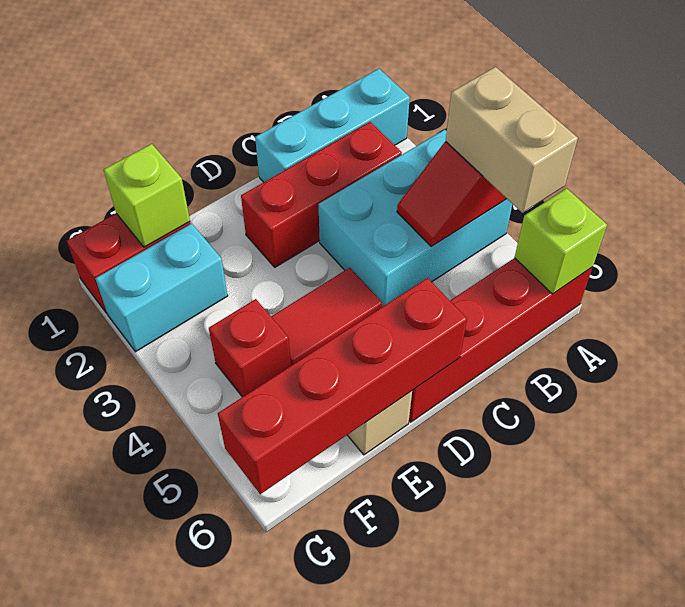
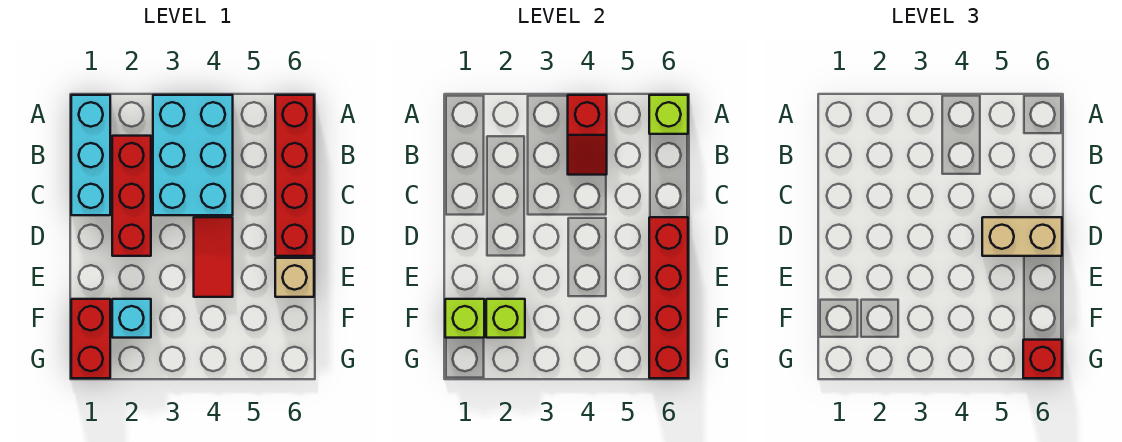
tan brick A4:A5 level 3 -> tan brick D5:D6 level 3
cyan brick F2:G2 level 1 -> cyan brick F2 level 1
none -> lime brick F2 level 2
red brick F4 level 1 -> red brick G6 level 3

